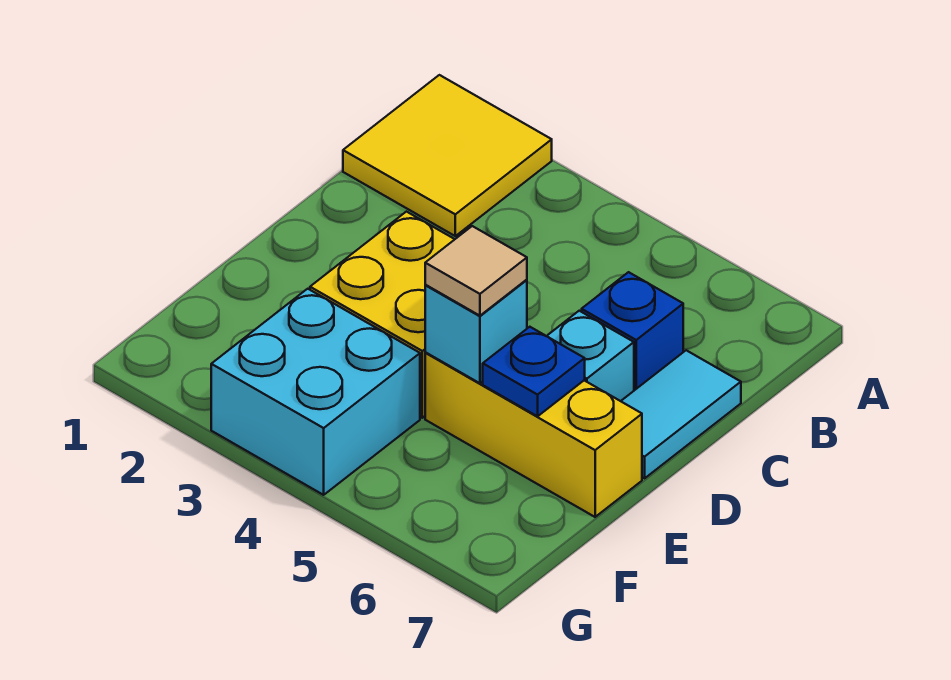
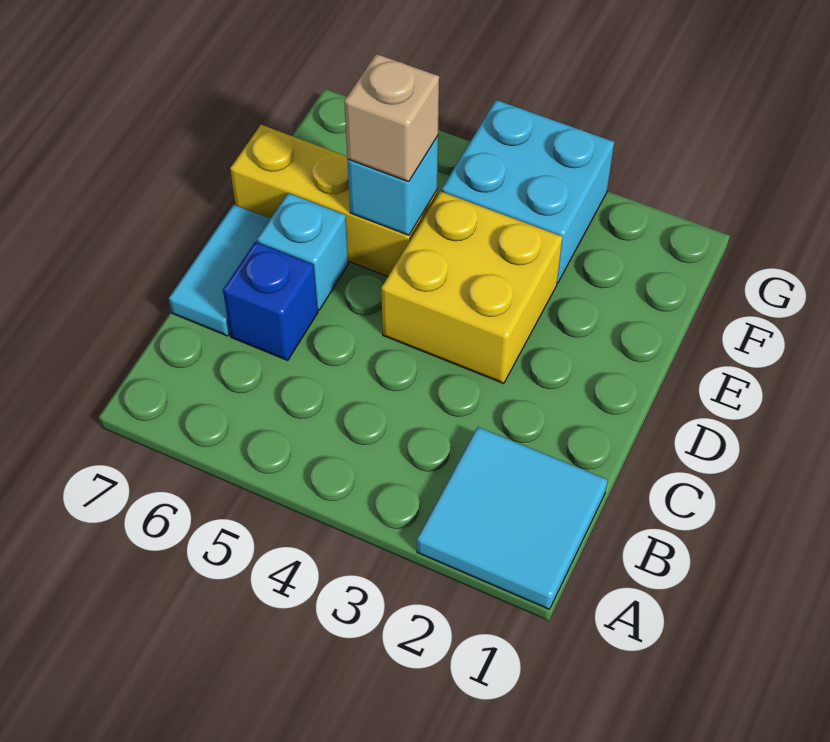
yellow tile A1:B2 level 1 -> cyan tile A1:B2 level 1
tan tile E5 level 3 -> tan brick E5 level 3
blue plate E6 level 2 -> none

